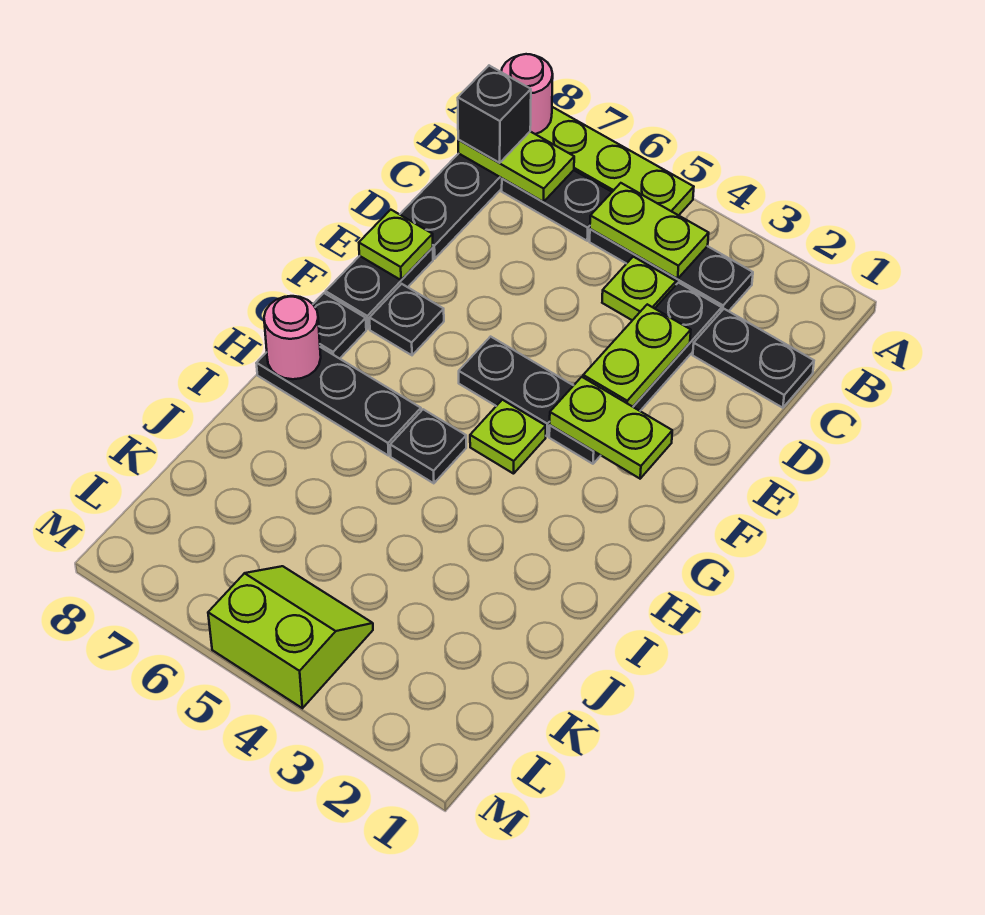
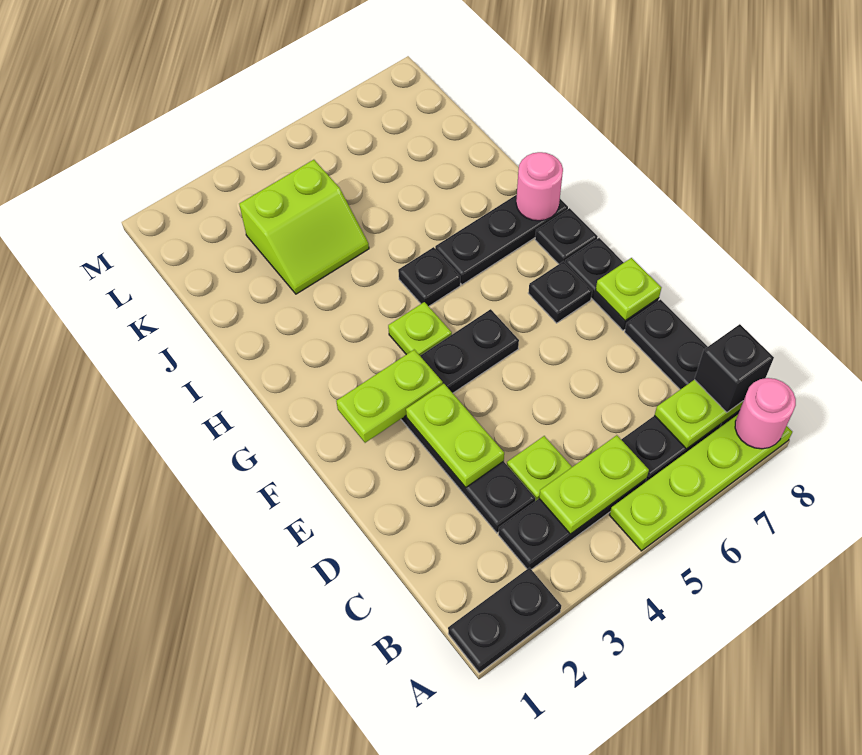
black plate C1:C2 level 1 -> black plate A1:A2 level 1
lime slope L4:M5 level 1 top M -> lime slope J3:K4 level 1 top K

